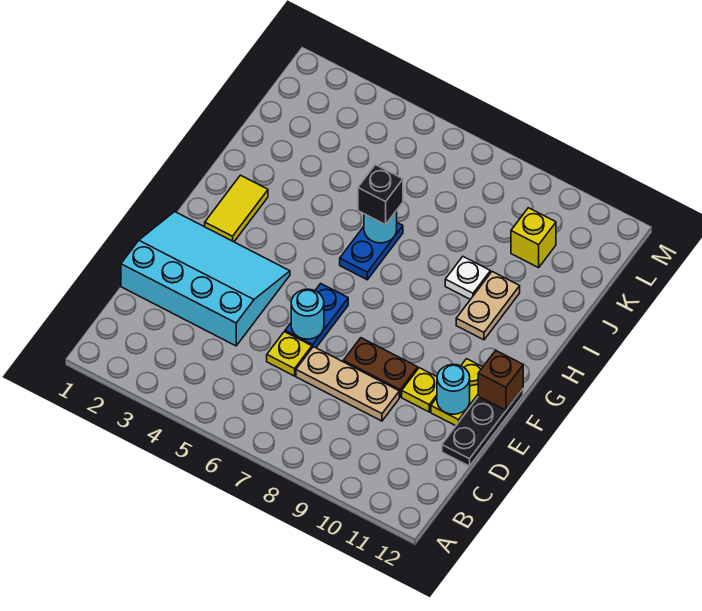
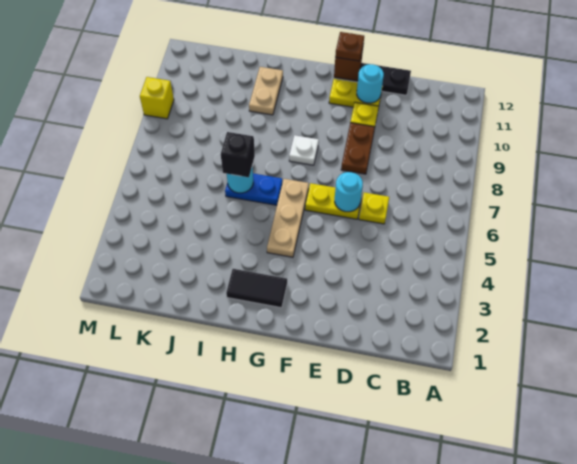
cyan slope D1:F4 level 1 top D -> none
tan plate D7:D9 level 1 -> tan plate G4:G6 level 1
blue plate E6:F6 level 1 -> yellow plate E6:F6 level 1
none -> brown plate F12 level 3
yellow tile G2:H2 level 1 -> black tile G2:H2 level 1
tan plate H10:I10 level 1 -> tan plate I10:I11 level 1
white plate I9 level 1 -> white plate G8 level 1
yellow brick K10 level 1 -> yellow brick M9 level 1

